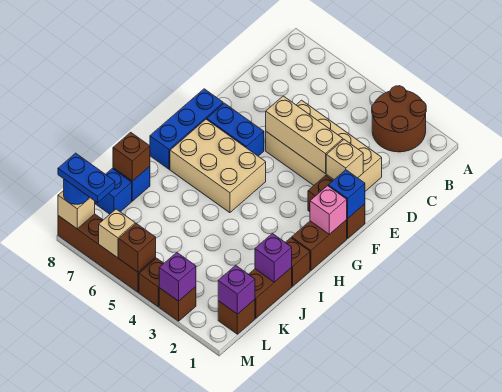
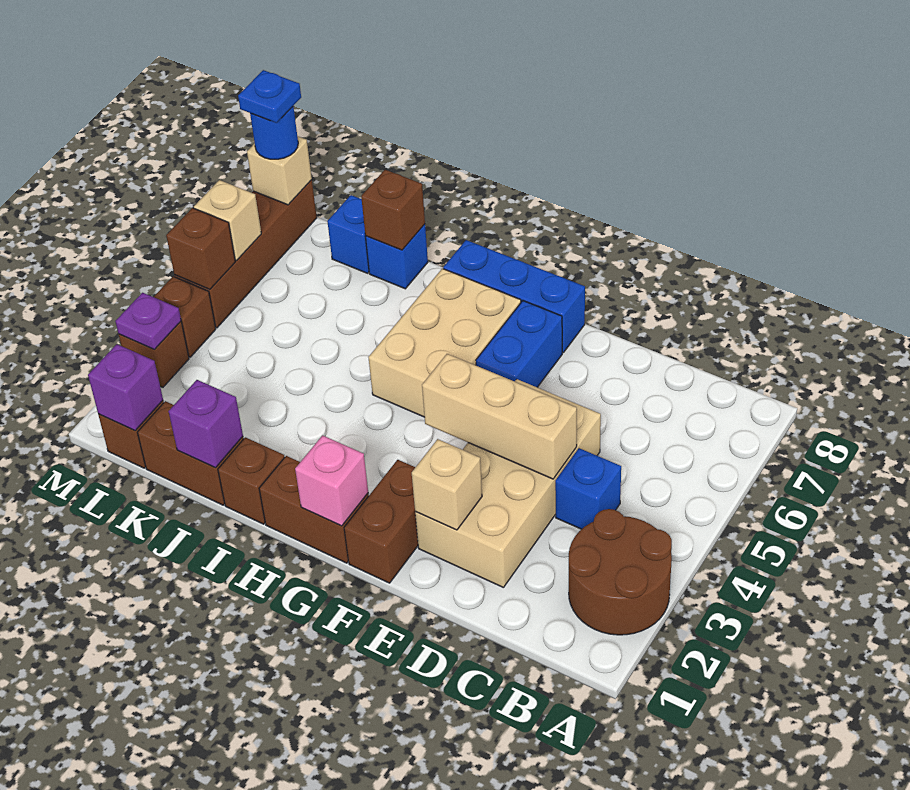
tan brick E3:E5 level 2 -> tan brick D4:F4 level 2
blue brick F1 level 2 -> blue brick C4 level 1
purple brick M3 level 2 -> purple plate M3 level 2
blue plate M7:M8 level 4 -> blue plate M8 level 4

